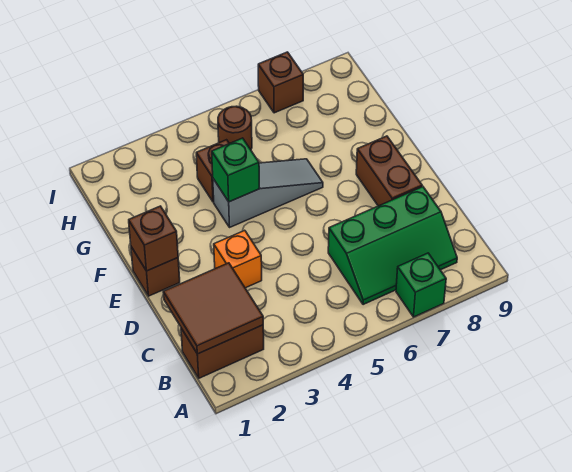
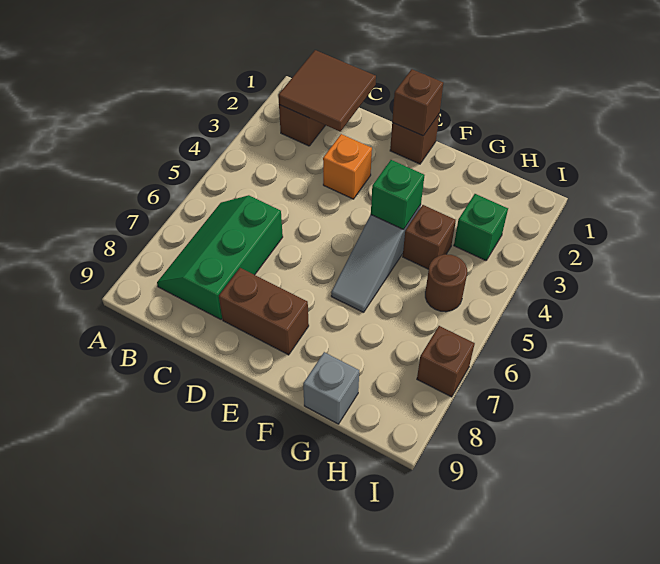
green brick A7 level 1 -> green brick H3 level 1
none -> grey brick G9 level 1

